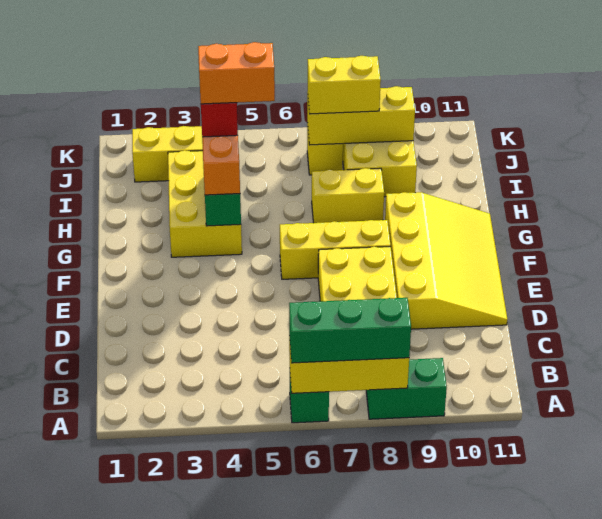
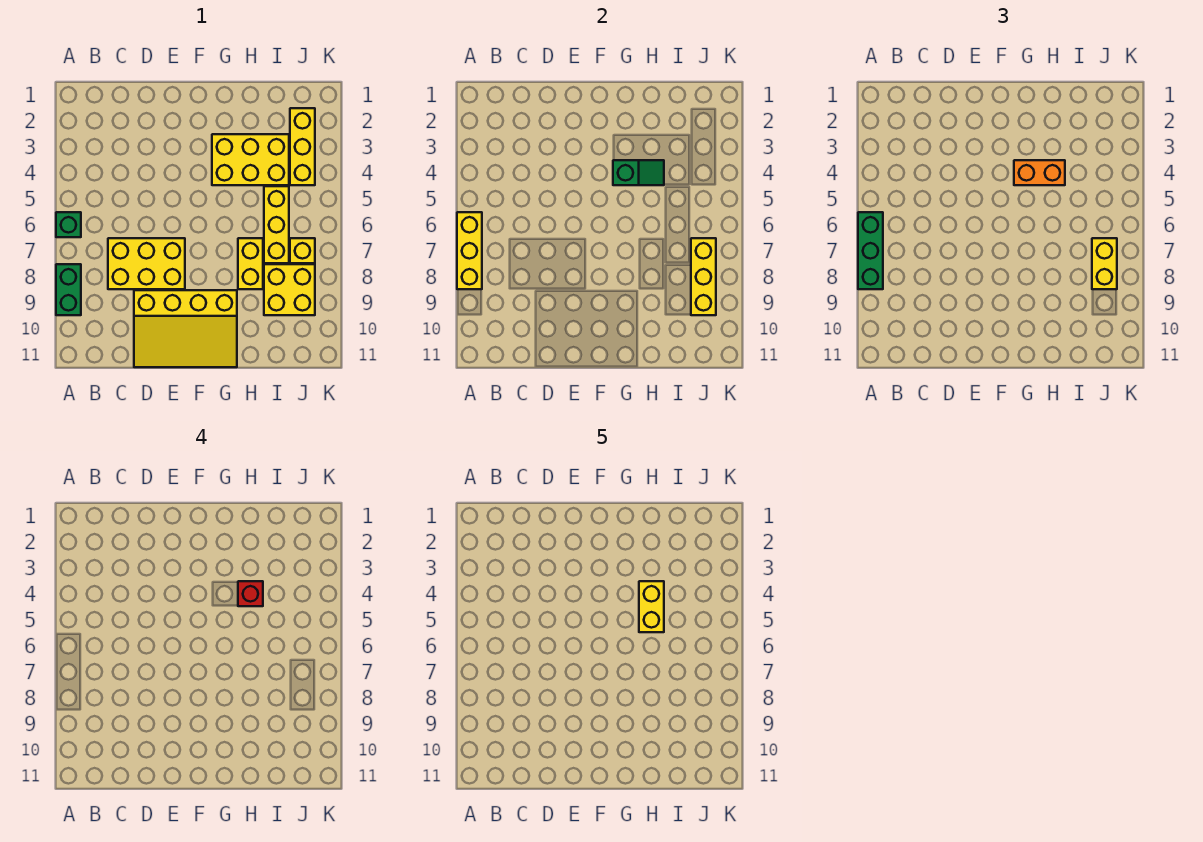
yellow brick F6:F8 level 1 -> yellow brick I5:I7 level 1
orange brick H4:H5 level 5 -> yellow brick H4:H5 level 5

